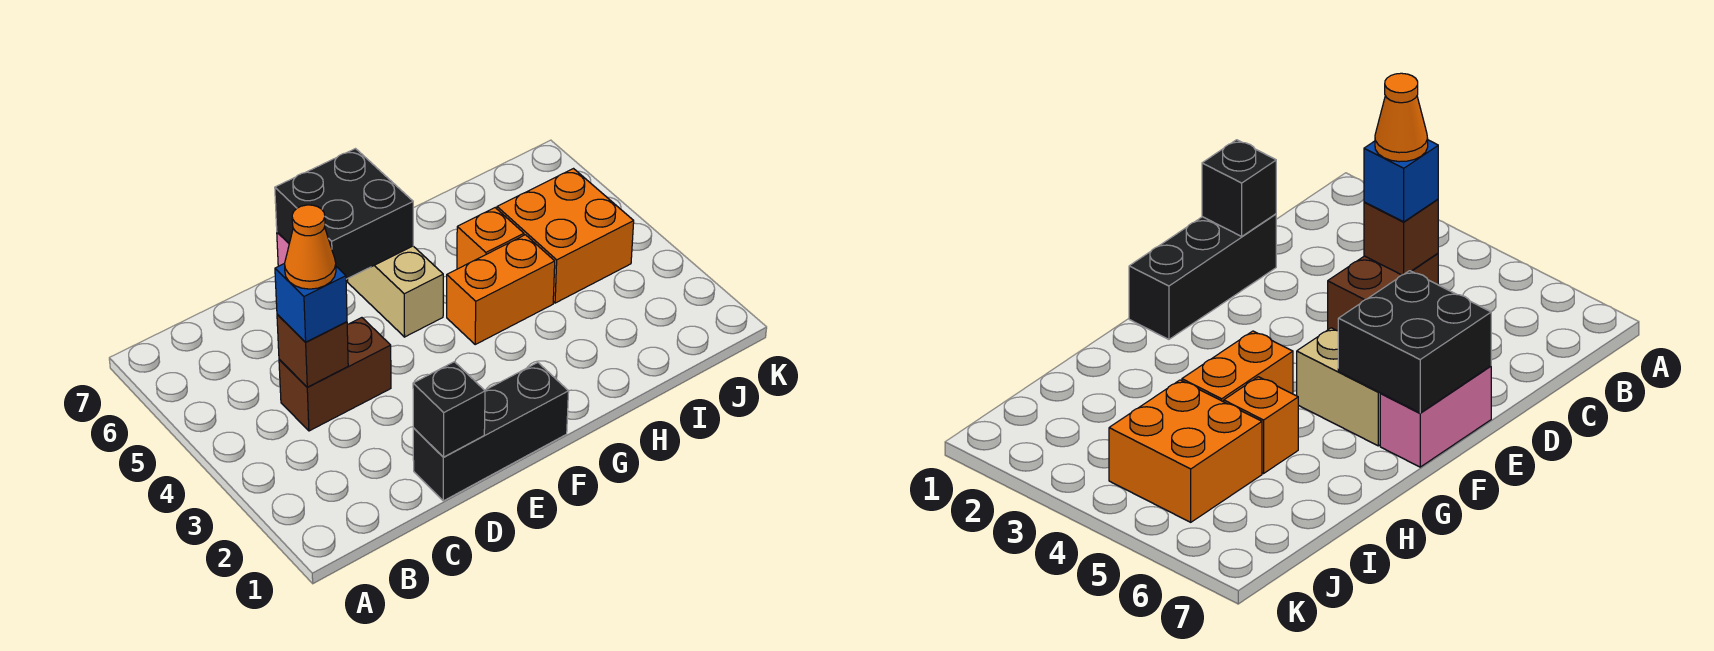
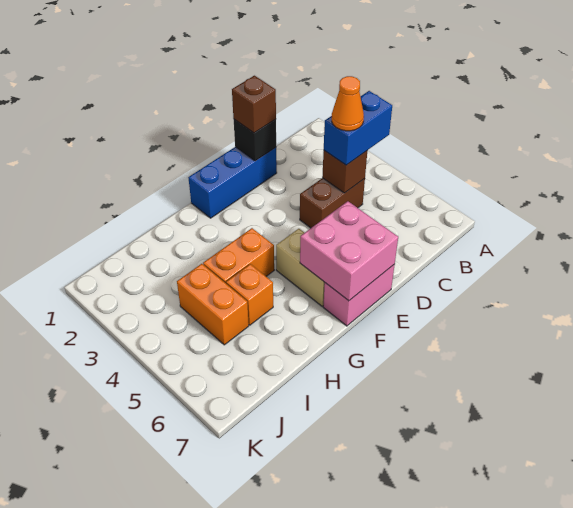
blue brick C4 level 3 -> blue brick B4:C4 level 3
black brick D1:F1 level 1 -> blue brick D1:F1 level 1
none -> brown brick D1 level 3
black brick E6:F7 level 2 -> pink brick E6:F7 level 2
orange brick I4:J5 level 1 -> orange brick I4:I5 level 1

